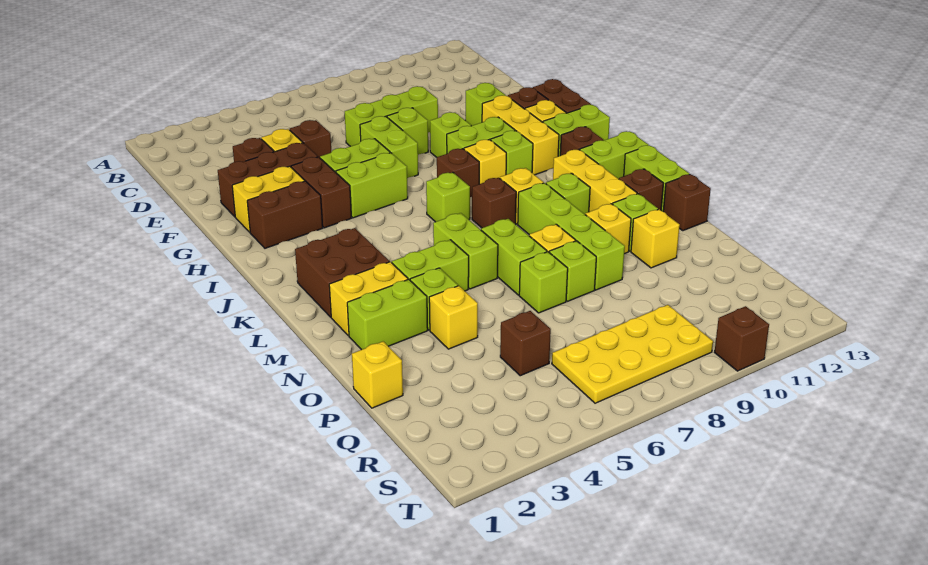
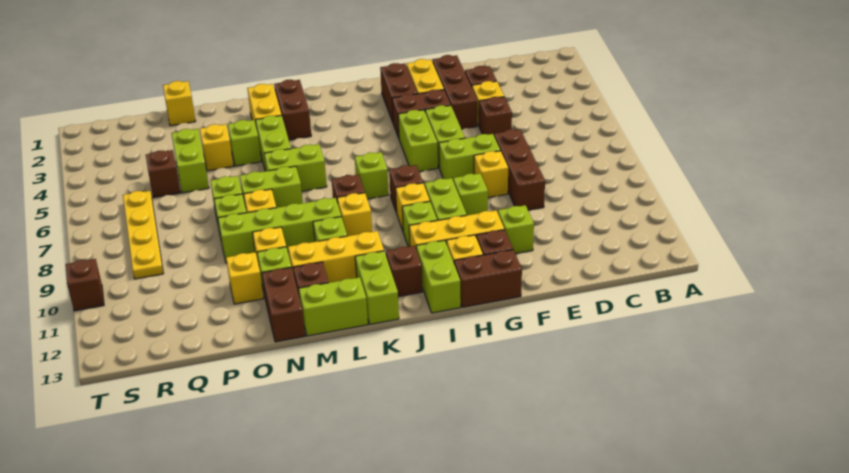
lime brick E7:E9 level 1 -> brown brick E7:E9 level 1
lime brick F8 level 1 -> yellow brick F8 level 1
brown brick K2:L3 level 1 -> brown brick L2:L3 level 1
lime brick N2:N3 level 1 -> lime brick P4:P5 level 1
brown brick N13 level 1 -> brown brick N12:N13 level 1
yellow plate R6:S9 level 1 -> yellow plate R6:R9 level 1

